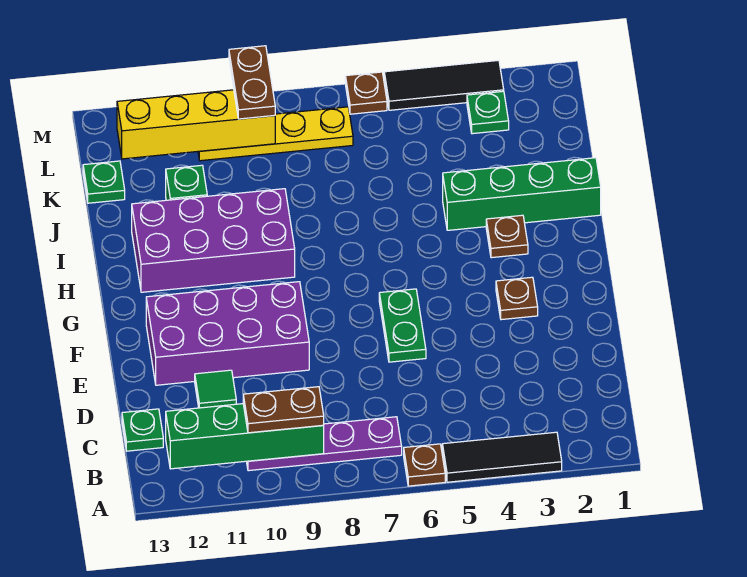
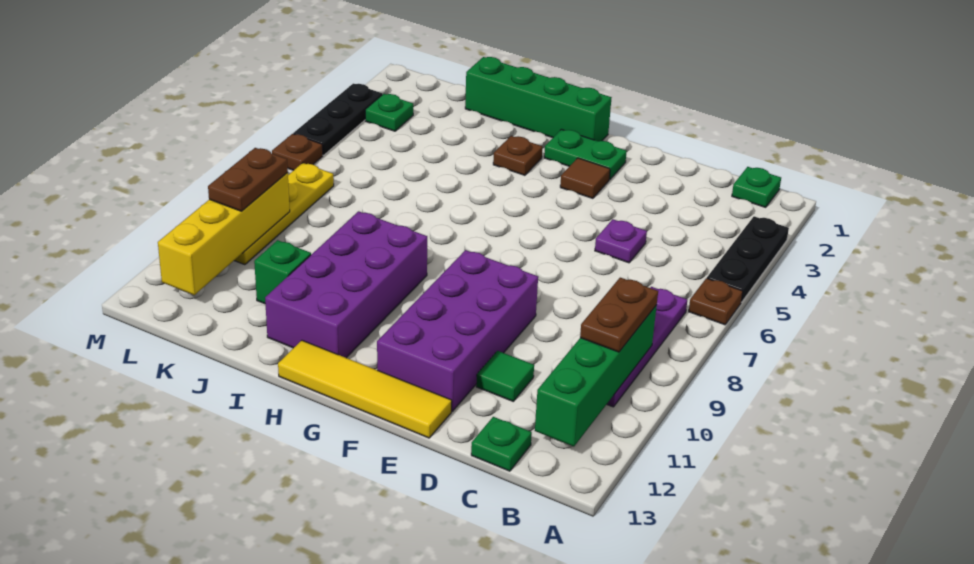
black tile A3:A5 level 1 -> black plate A3:A5 level 1
none -> purple plate D5 level 1
green plate E6:F6 level 1 -> green plate F2:G2 level 1
none -> yellow tile E13:H13 level 1
brown plate F3 level 1 -> brown tile F3 level 1
green brick I1:I4 level 1 -> green brick G1:J1 level 1
green plate K13 level 1 -> green plate B1 level 1
brown plate L9:M9 level 3 -> brown plate L9:L10 level 3
black tile M3:M5 level 1 -> black plate M3:M5 level 1

